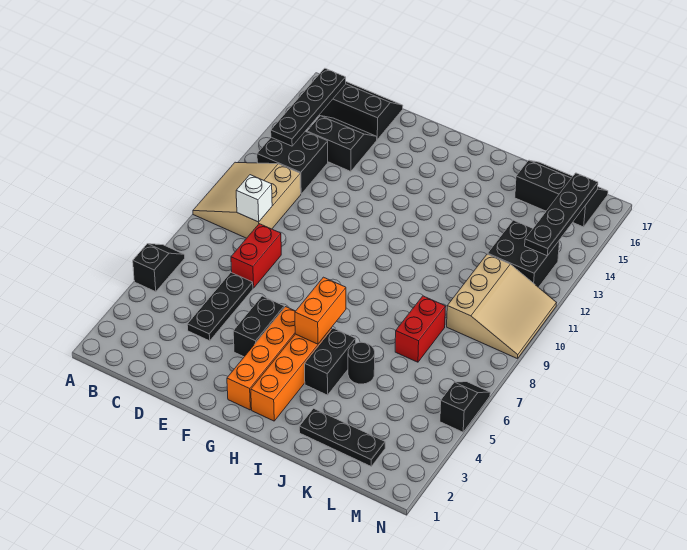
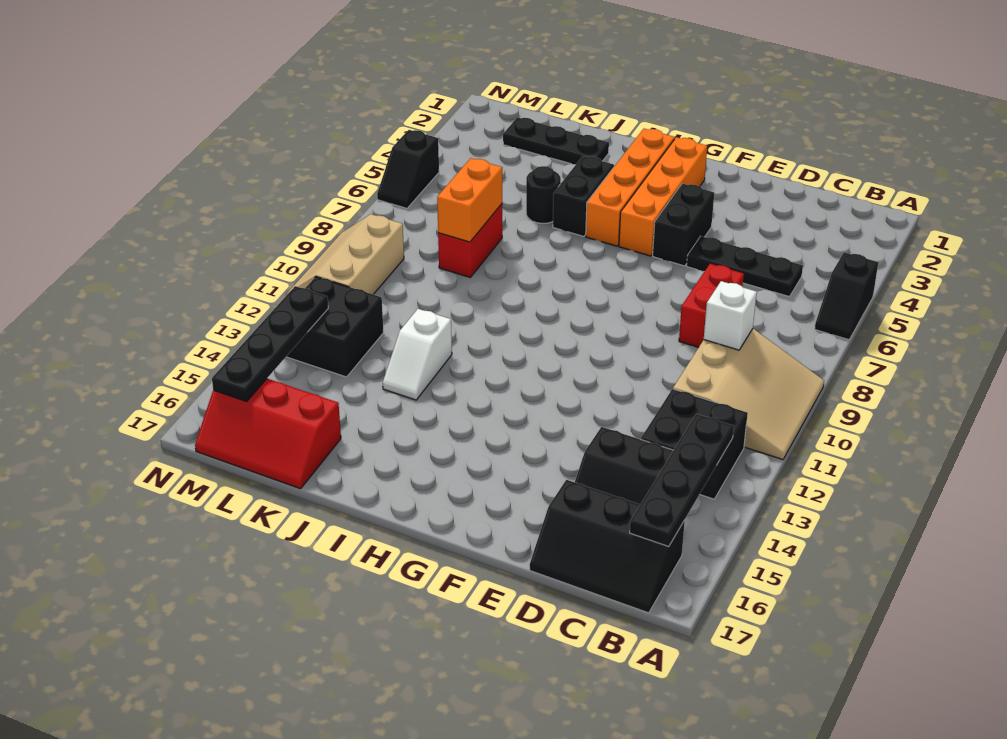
black plate D4:D6 level 1 -> black plate C5:E5 level 1
orange brick H5:H6 level 2 -> orange brick K7:K8 level 2
none -> white slope J12:J13 level 1 top 12
black slope K16:M17 level 1 top 16 -> red slope K16:M17 level 1 top 16
tan slope L9:N11 level 1 top L -> tan slope M9:N11 level 1 top M

